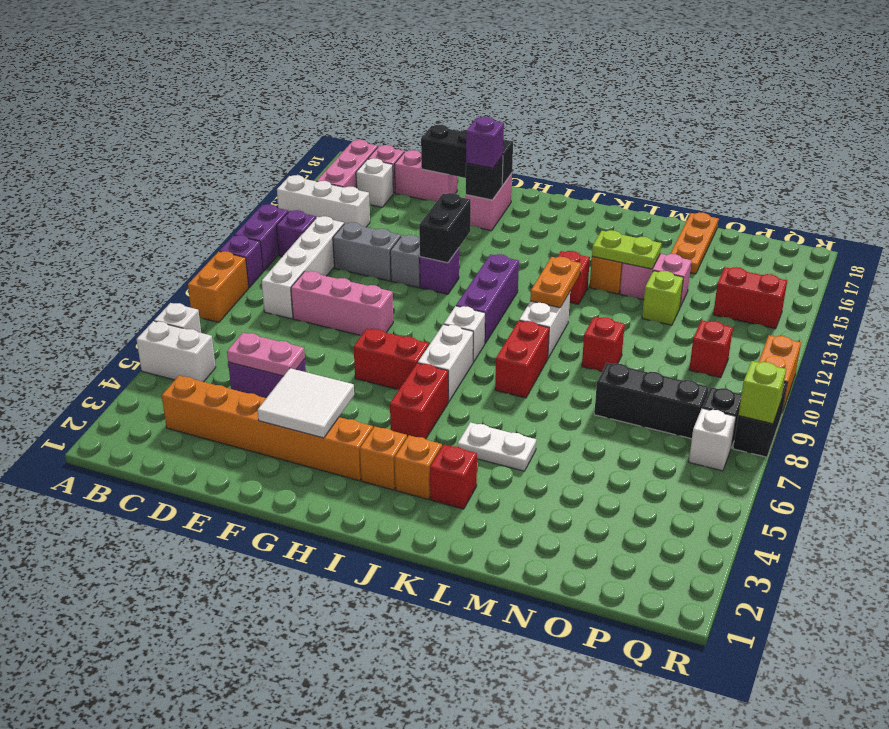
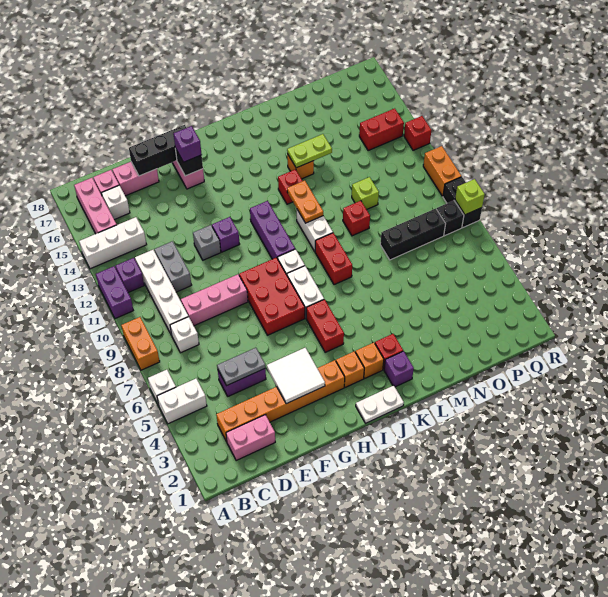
purple brick A10 level 1 -> purple brick K2 level 1
pink plate D5:E5 level 2 -> grey plate D5:E5 level 2
grey brick D12:E12 level 1 -> grey brick D11:D12 level 1
red brick G7:H7 level 1 -> red brick G7:H9 level 1
black brick G12:G13 level 2 -> none
white plate K5:L5 level 1 -> white plate I1:J1 level 1
pink brick M14:N14 level 1 -> pink brick C2:D2 level 1
lime brick N13 level 1 -> lime brick N11 level 1
orange plate N16:N18 level 1 -> none
red brick P11 level 1 -> red brick R13 level 1
white brick Q7 level 1 -> white brick C8 level 1

